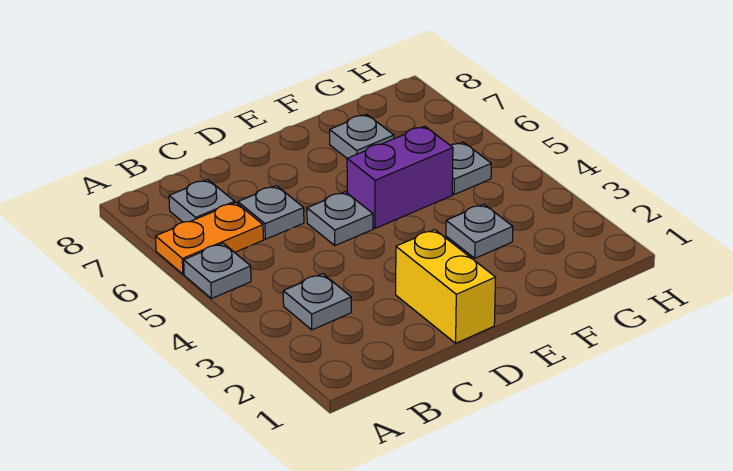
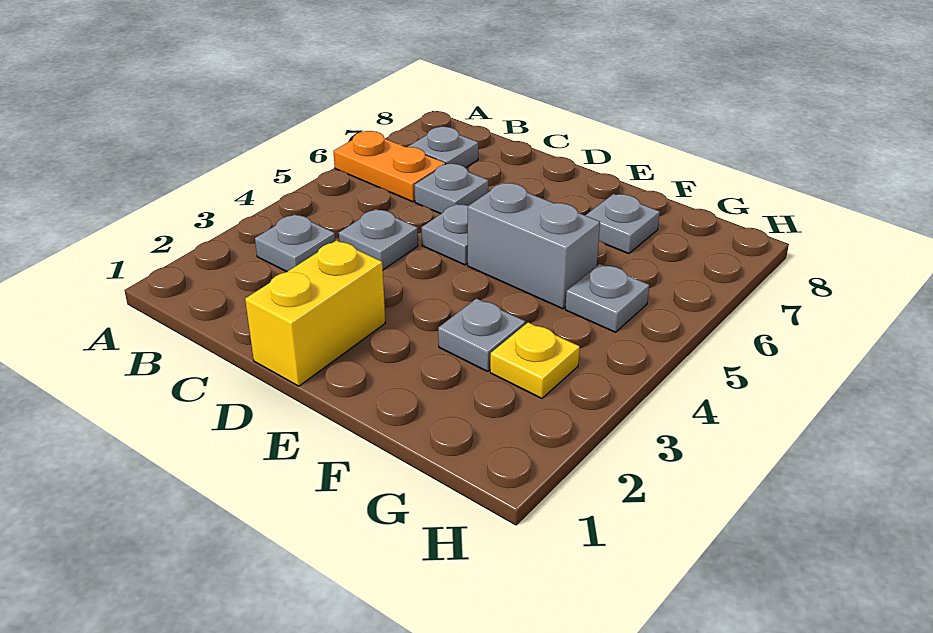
grey plate A5 level 1 -> grey plate C4 level 1
purple brick E5:F5 level 1 -> grey brick E5:F5 level 1
none -> yellow plate G3 level 1

